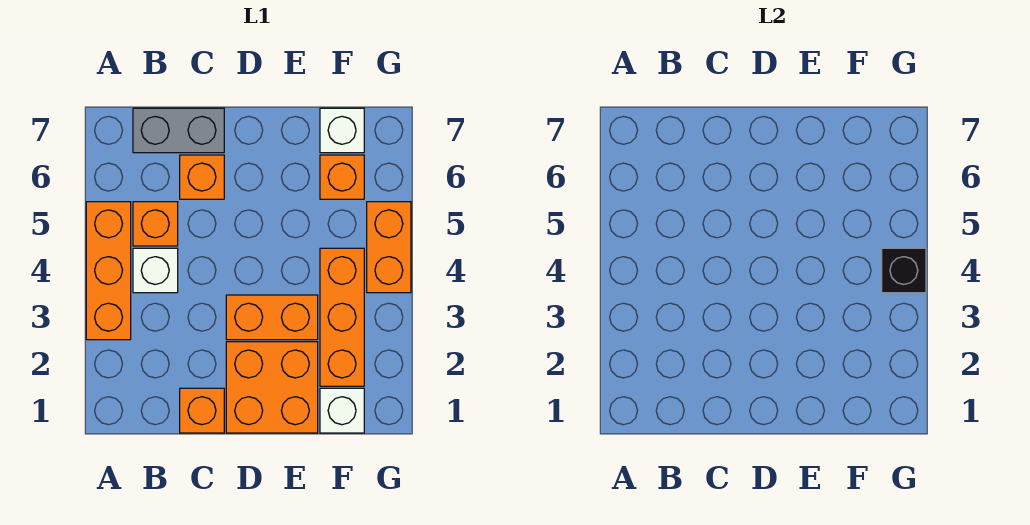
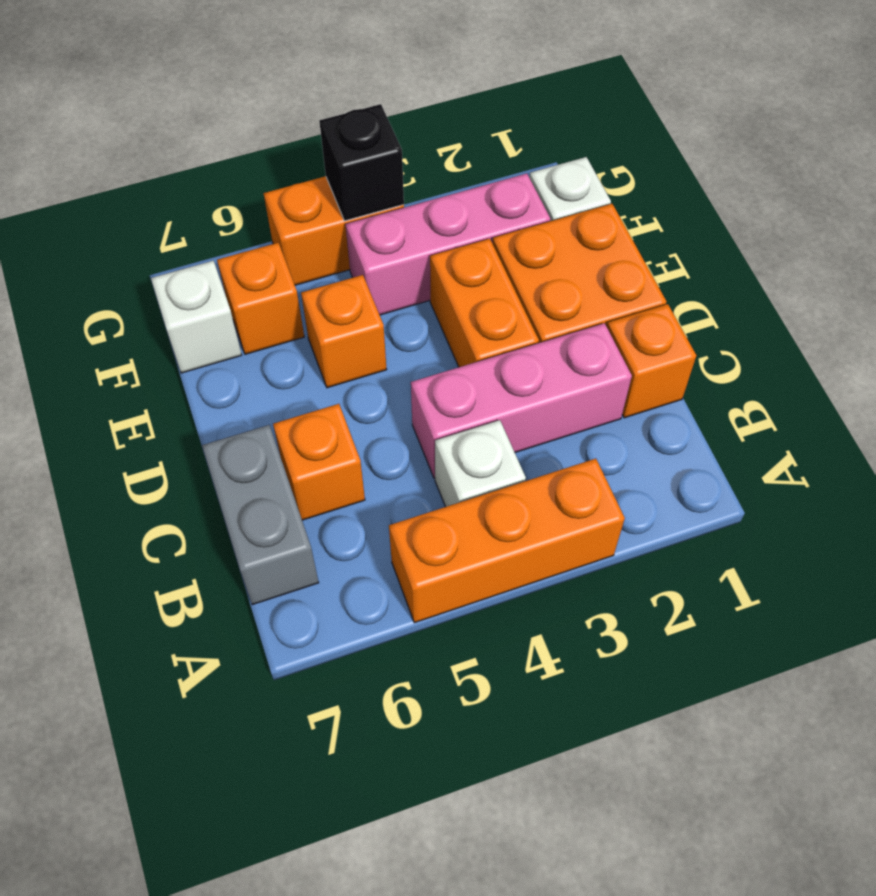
orange brick B5 level 1 -> orange brick E5 level 1
none -> pink brick C2:C4 level 1
orange brick F2:F4 level 1 -> pink brick F2:F4 level 1

